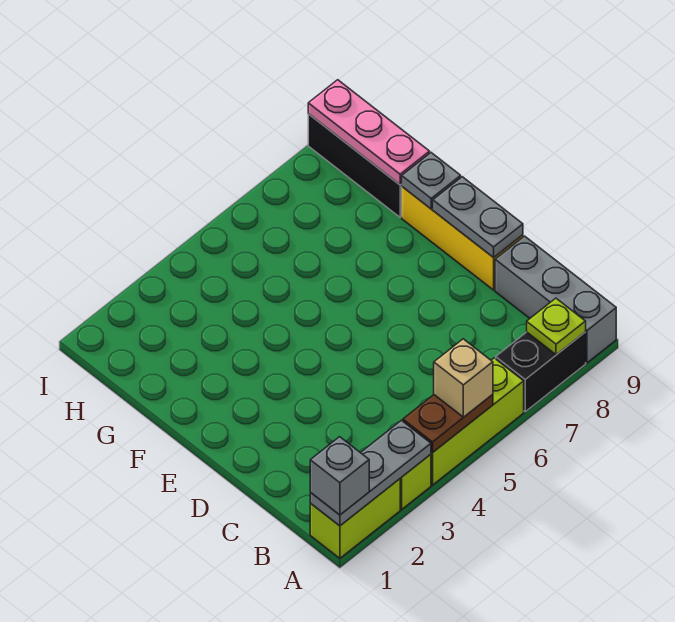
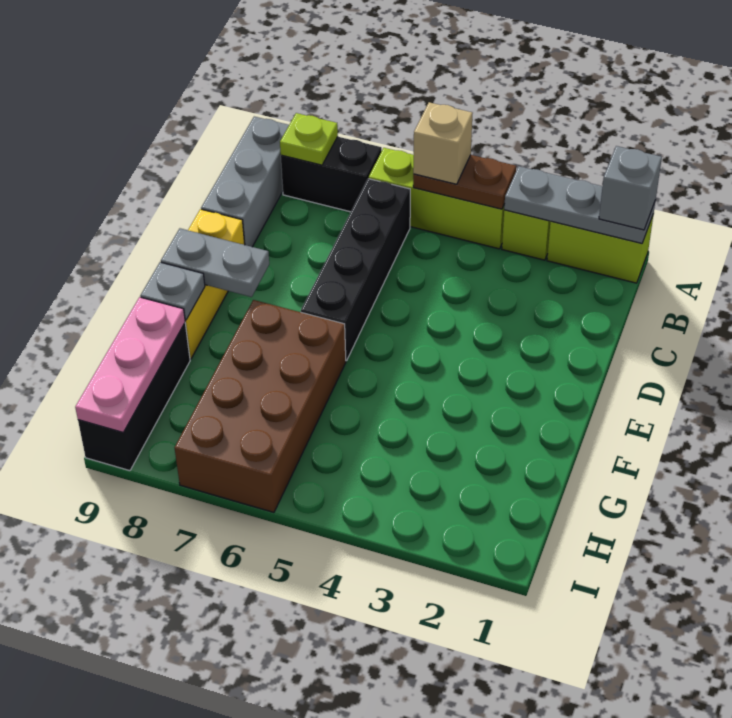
none -> black brick B6:E6 level 1
grey plate D9:E9 level 2 -> grey plate E8:E9 level 2
none -> brown brick F6:I7 level 1

